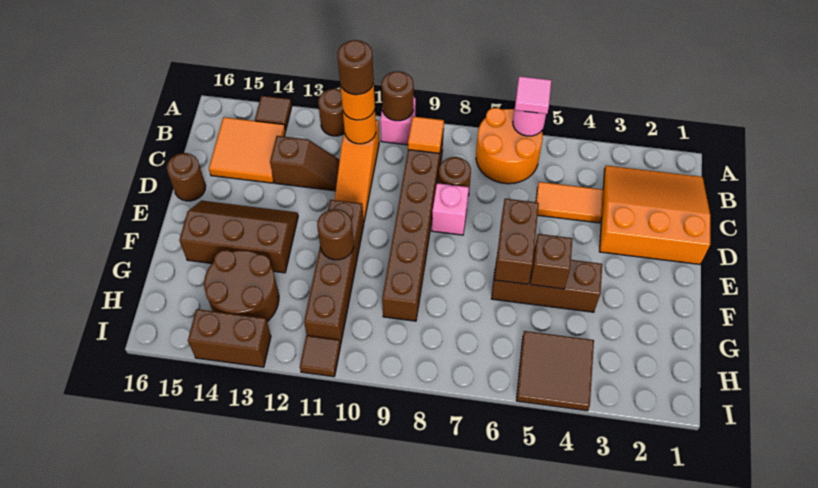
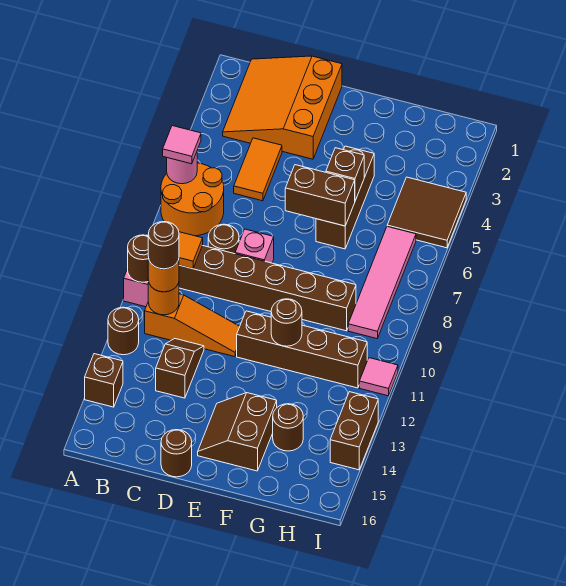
brown tile A14 level 1 -> brown brick A14 level 1
orange tile B14:C15 level 1 -> none
brown slope E13:F15 level 1 top F -> brown slope E14:F15 level 1 top F
brown round brick G13:H14 level 1 -> brown round brick G14 level 1
none -> pink tile H6:H9 level 1
brown tile I11 level 1 -> pink tile I11 level 1

